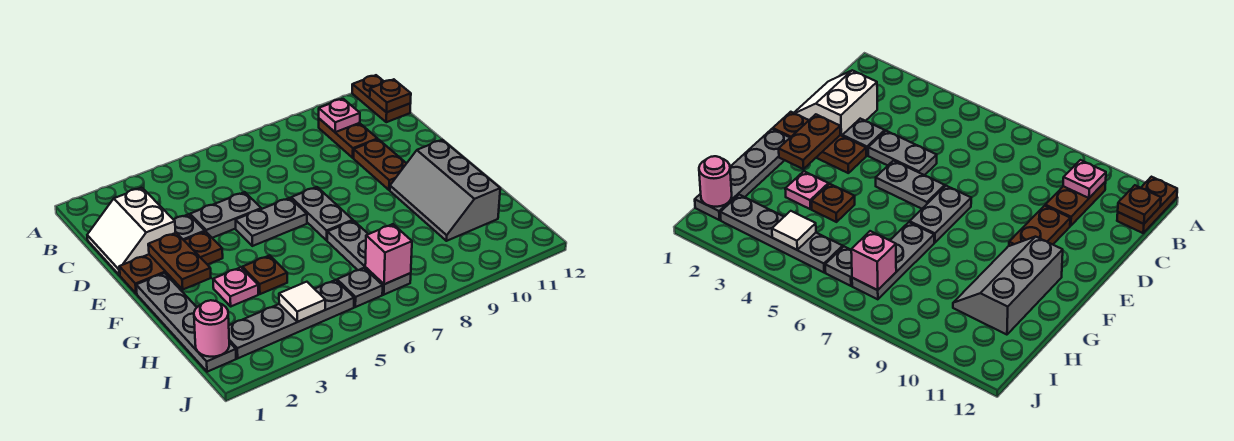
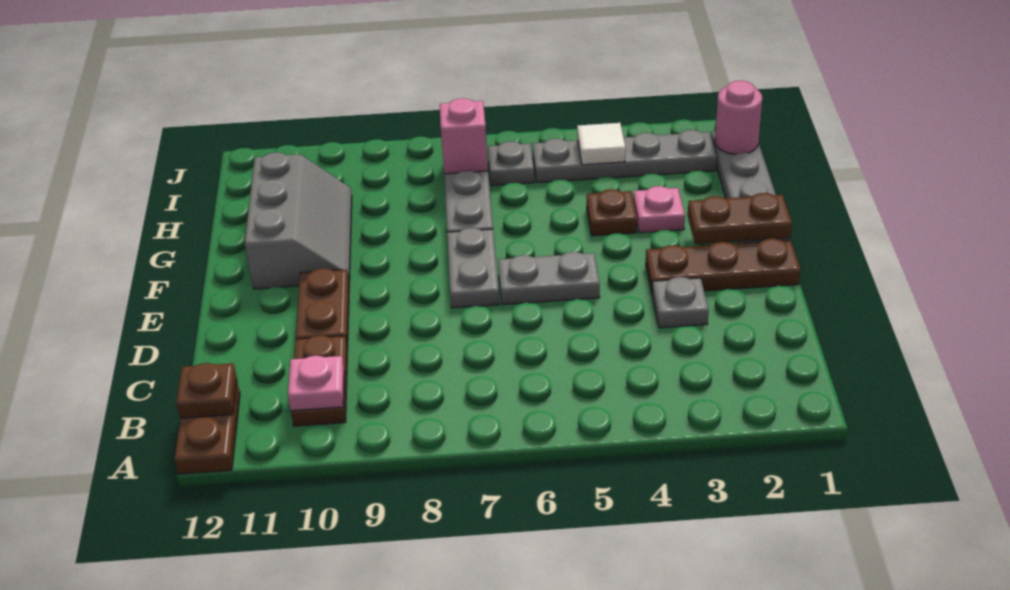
white slope C1:D2 level 1 top 2 -> none
grey plate D4:D5 level 1 -> none
brown plate E2:F2 level 2 -> brown plate F1:F2 level 2

